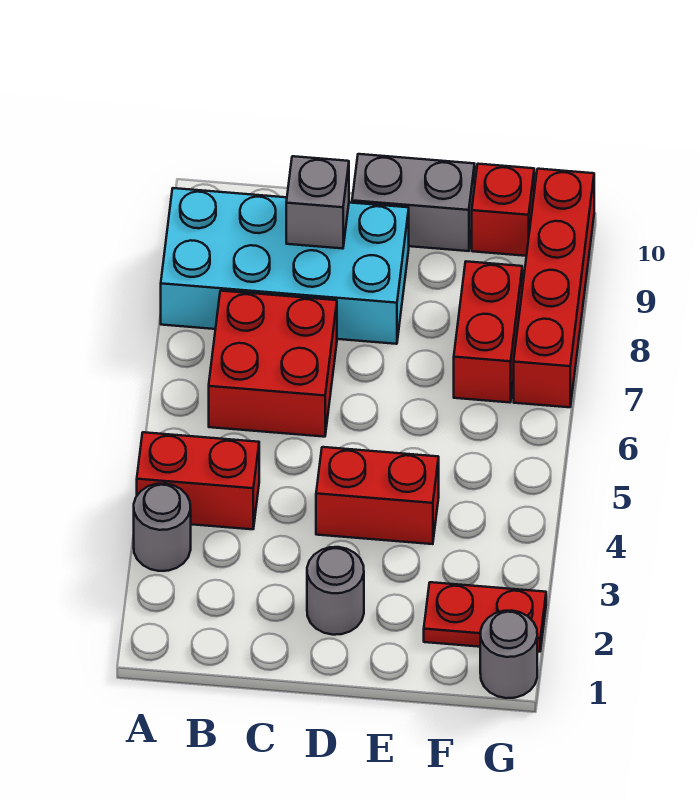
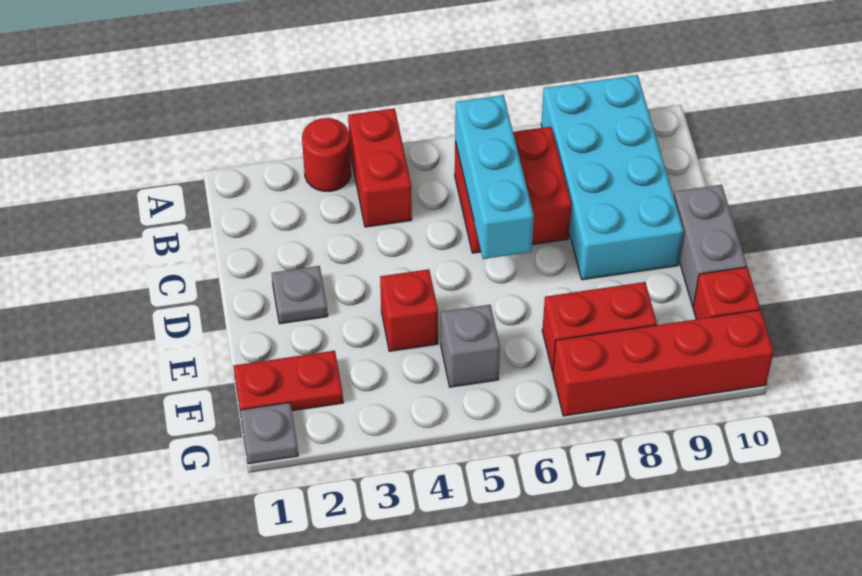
grey round brick A3 level 1 -> red round brick A3 level 1
none -> cyan brick B6:D6 level 2
grey brick C9 level 2 -> grey brick F5 level 1
grey round brick D2 level 1 -> grey plate D2 level 1
red brick D4:E4 level 1 -> red brick E4 level 1
red plate F2:G2 level 1 -> red plate F1:F2 level 1
grey round brick G1 level 1 -> grey plate G1 level 1

